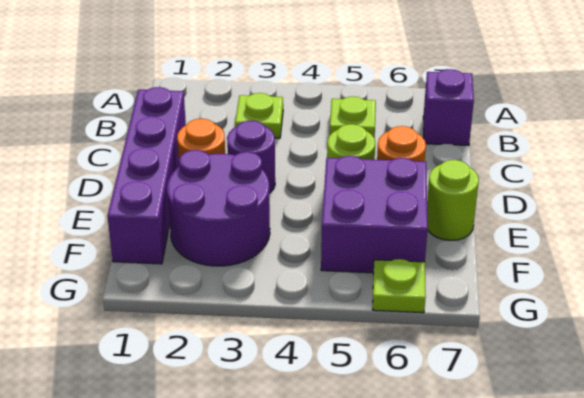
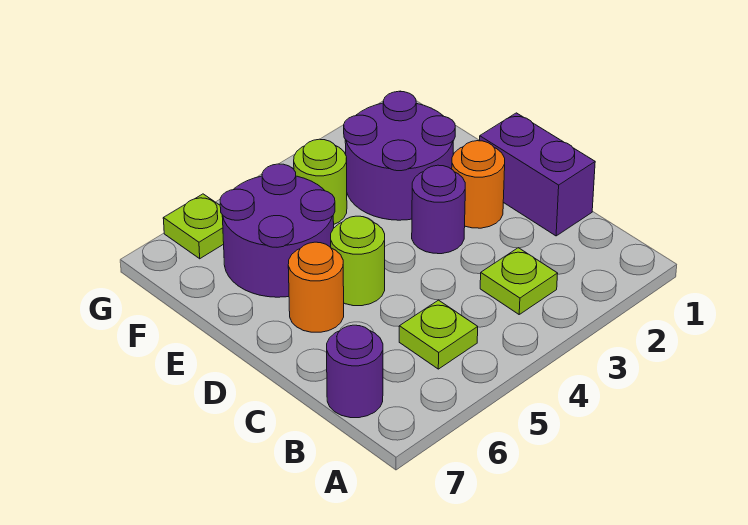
purple brick B7 level 1 -> purple round brick B7 level 1
purple brick C1:F1 level 1 -> purple brick C1:D1 level 1
purple brick E5:F6 level 1 -> purple round brick E5:F6 level 1
lime round brick E7 level 1 -> lime round brick F4 level 1

